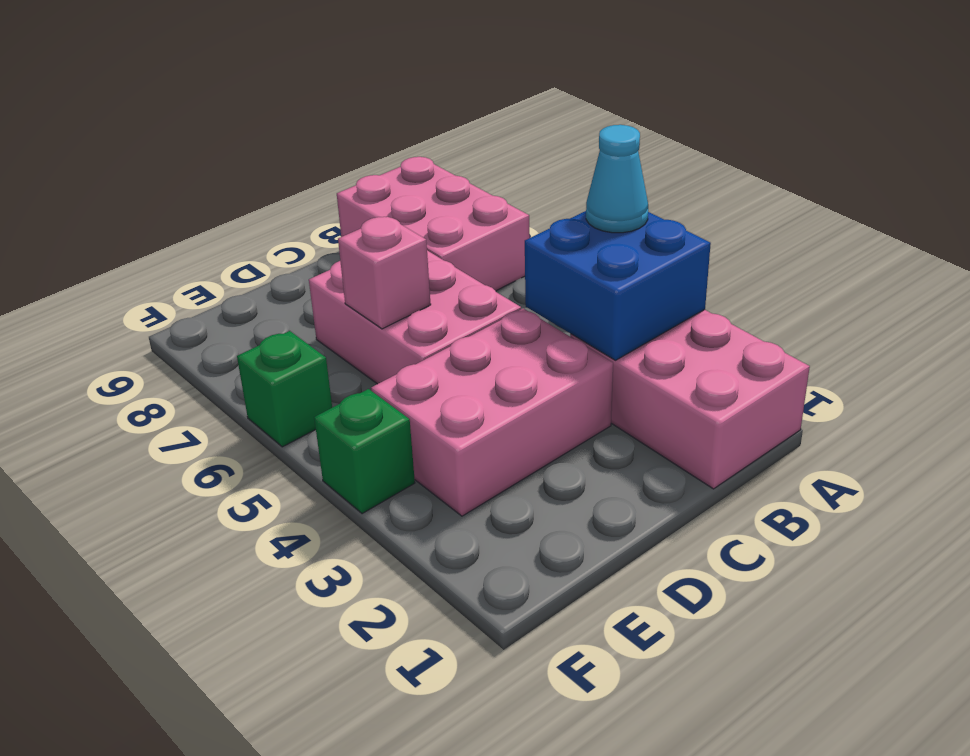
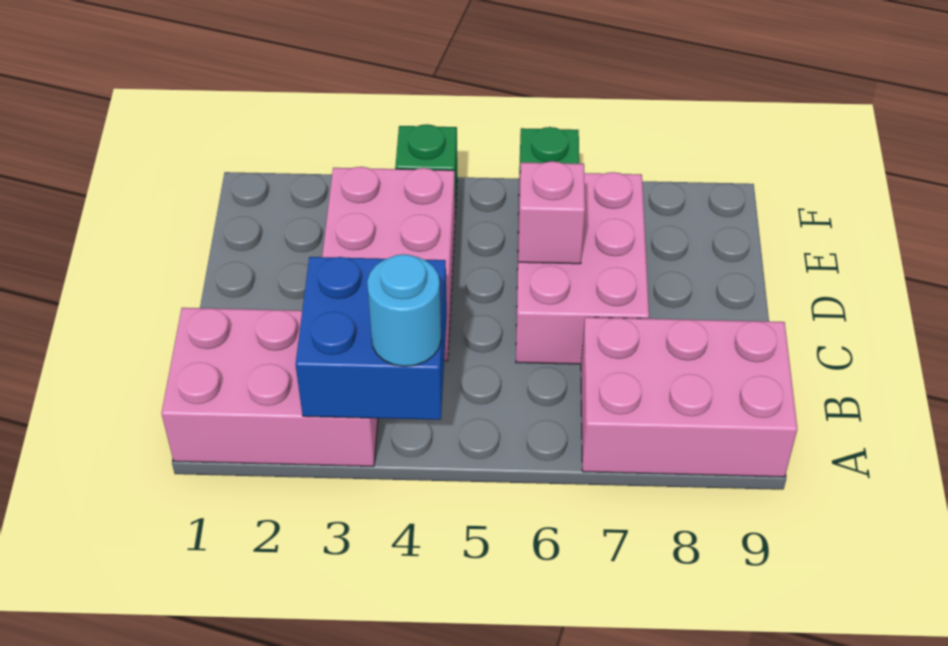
cyan cone A4 level 3 -> cyan round brick A4 level 3
pink brick C5:D7 level 1 -> pink brick C6:E7 level 1

